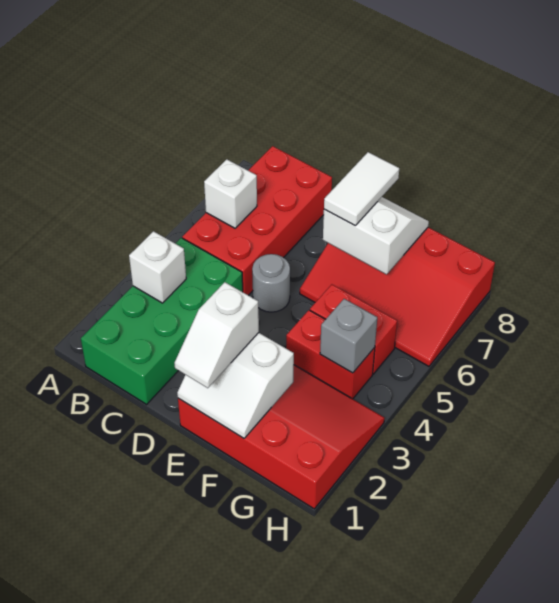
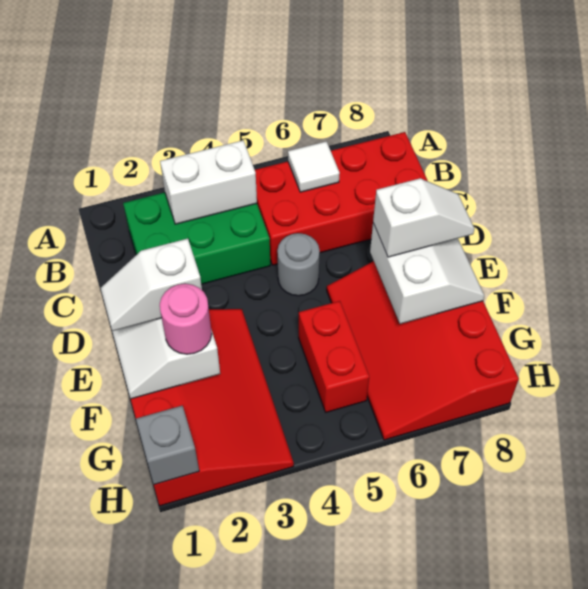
green brick B1:C4 level 1 -> green brick B2:C4 level 1
white brick B3 level 2 -> white brick B3:B4 level 2
white brick B6 level 2 -> white tile B6 level 2
white tile E7:E8 level 3 -> white slope E7:E8 level 3 top 7
none -> pink round brick F2 level 3
red brick F4:G4 level 1 -> none
grey brick G4 level 2 -> grey brick H1 level 2

